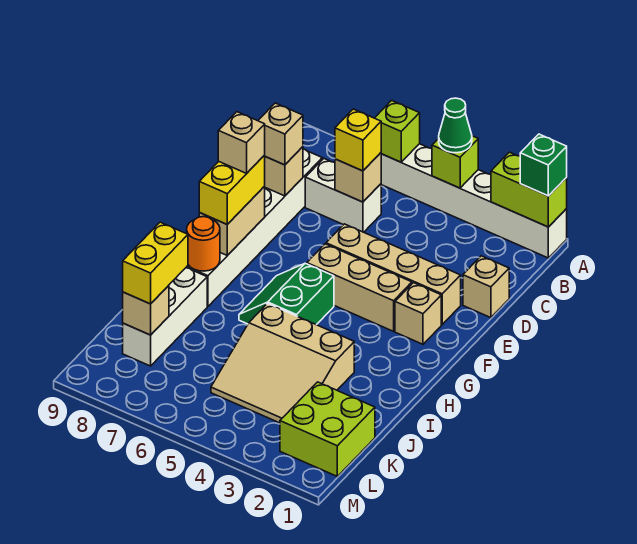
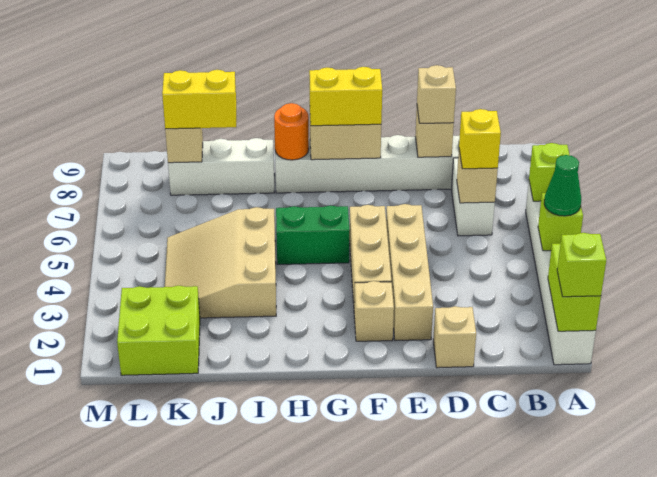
green brick A1 level 3 -> lime brick A1 level 3
tan brick F8 level 4 -> none

